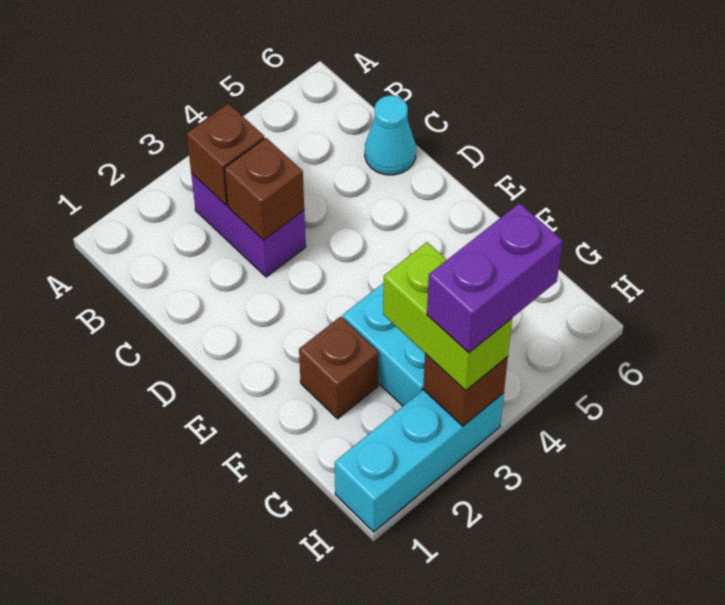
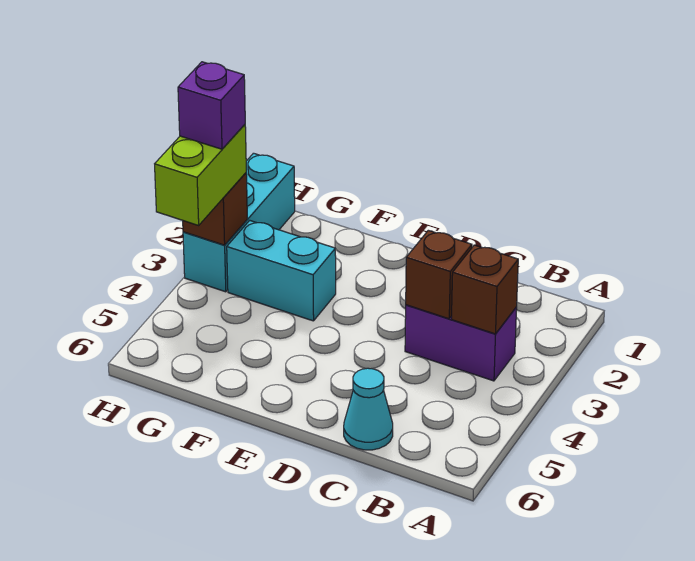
brown brick F2 level 1 -> none
lime brick G3:H3 level 3 -> lime brick H3:H4 level 3
purple brick H3:H4 level 4 -> purple brick H3 level 4

